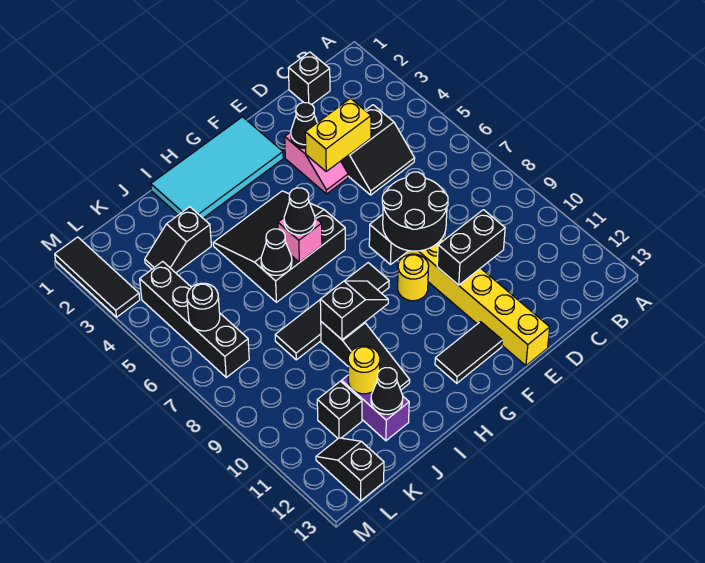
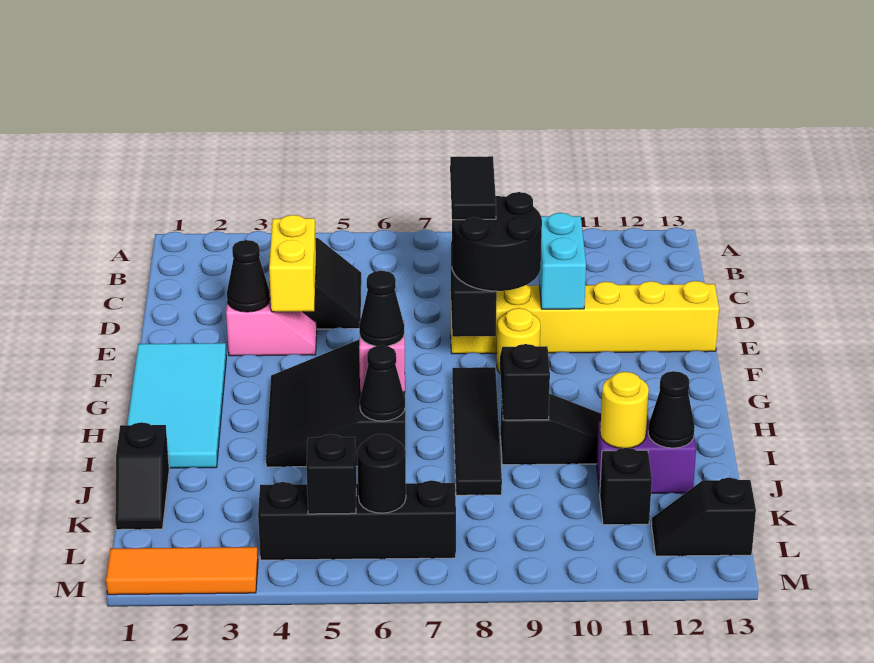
black brick C1 level 1 -> black brick L5 level 2
black brick D10:E10 level 2 -> cyan brick D10:E10 level 2
black tile F12:G12 level 1 -> black tile D8:E8 level 4
black slope J3:K3 level 1 top J -> black slope J1:K1 level 1 top J
black tile M1:M3 level 1 -> orange tile M1:M3 level 1

